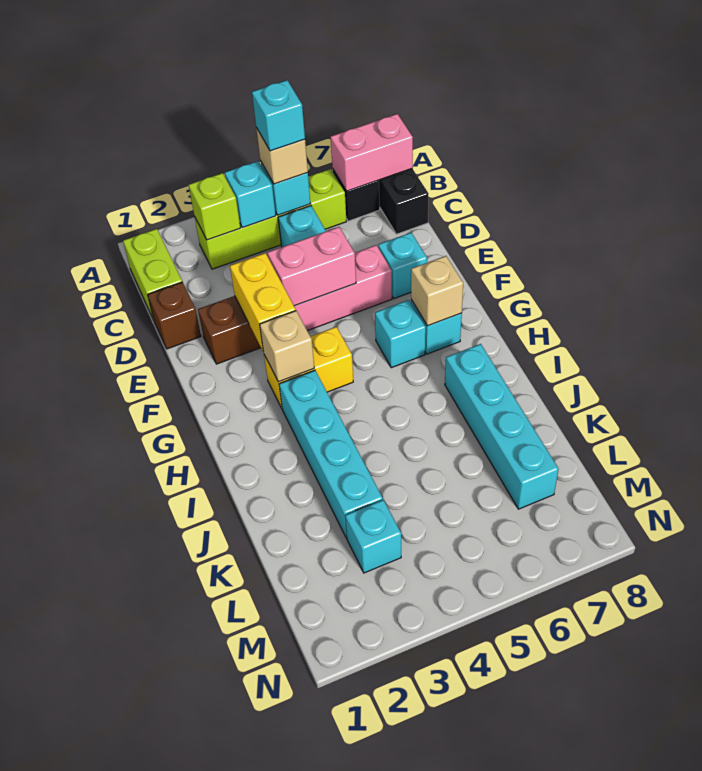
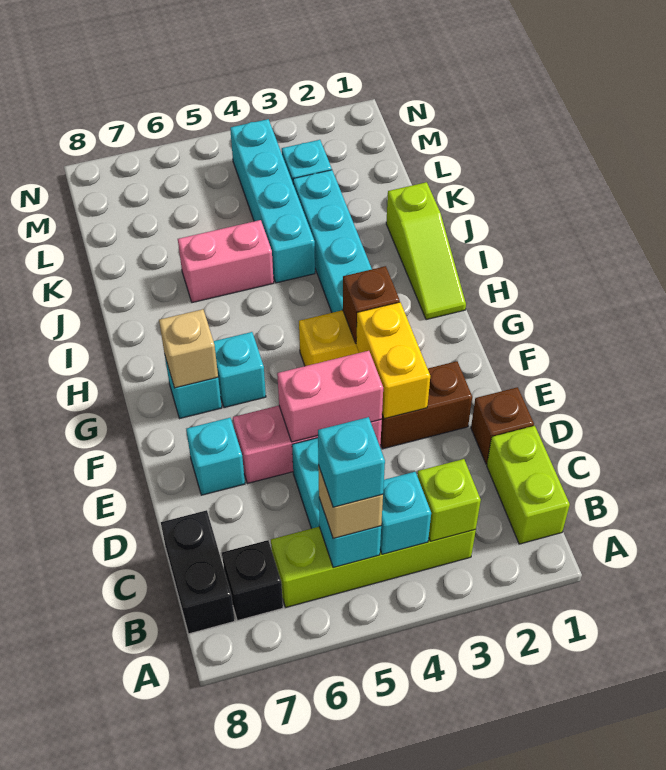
pink brick B7:B8 level 2 -> pink brick J5:J6 level 1
tan brick G3 level 2 -> brown brick G3 level 2
none -> lime slope H1:J1 level 1 top J
cyan brick I7:L7 level 1 -> cyan brick J4:M4 level 1

